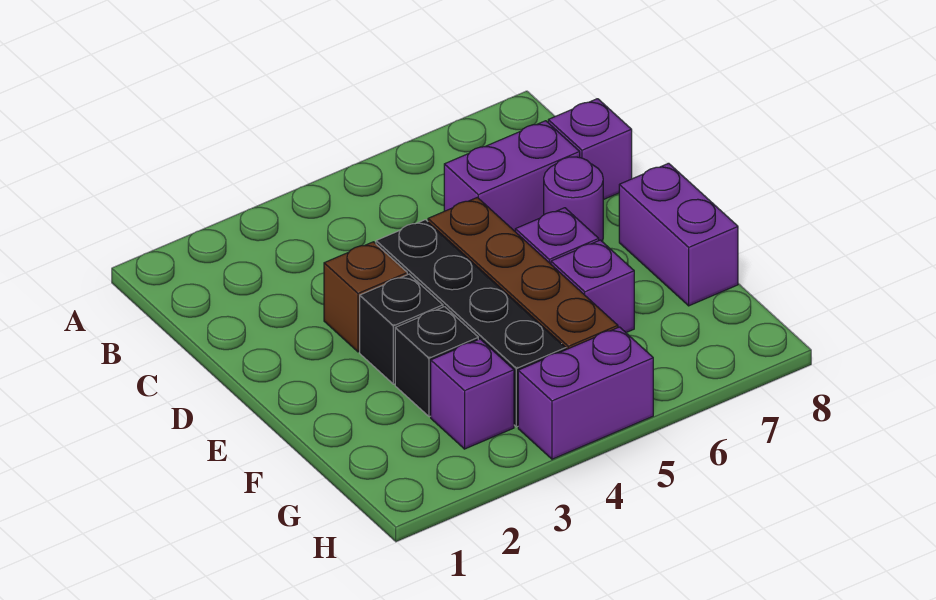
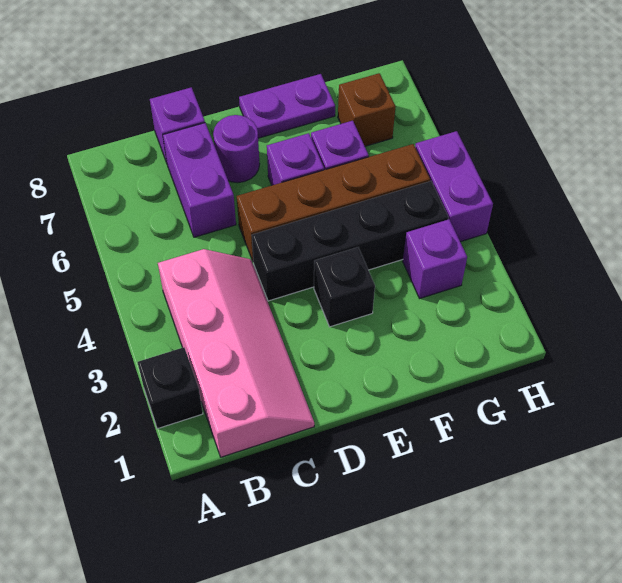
none -> pink slope B1:C4 level 1 top B
brown brick D3 level 1 -> brown brick G7 level 1
purple brick E8:F8 level 1 -> purple plate E8:F8 level 1
black brick F3 level 1 -> black brick A2 level 1

